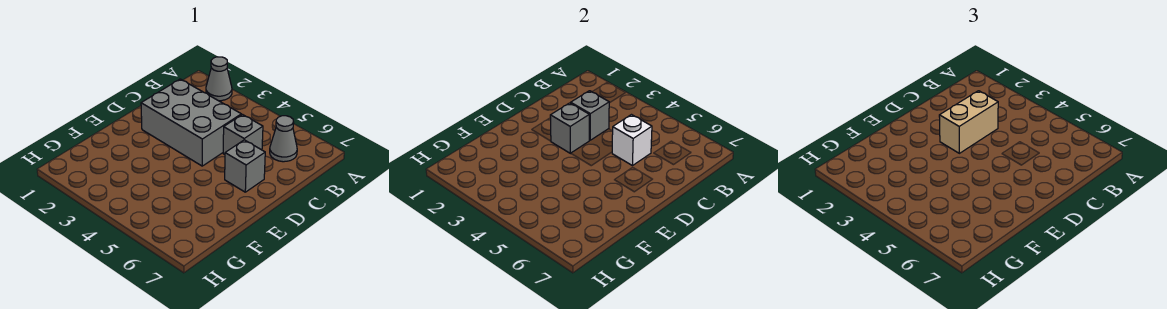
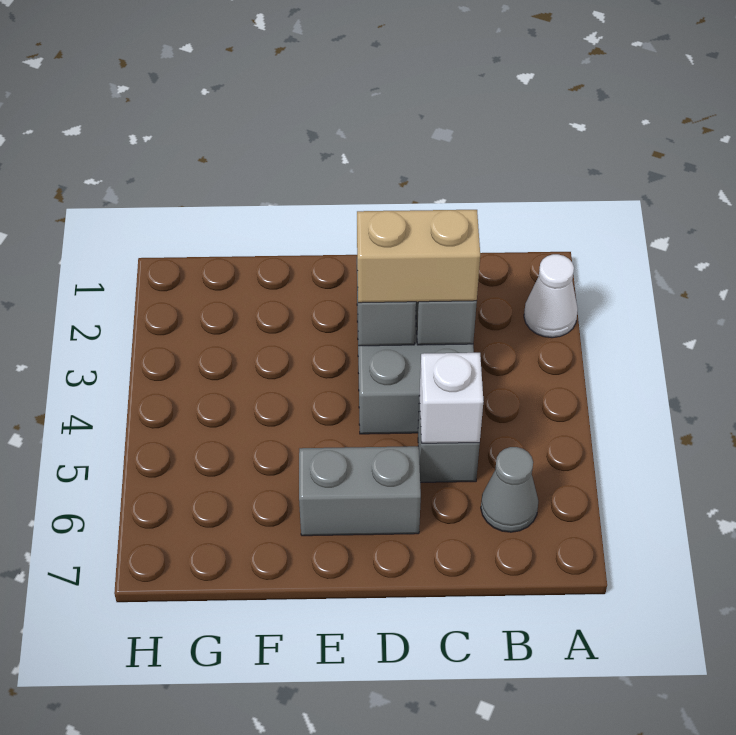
grey cone A2 level 1 -> white cone A2 level 1
grey brick D6 level 1 -> grey brick D6:E6 level 1

